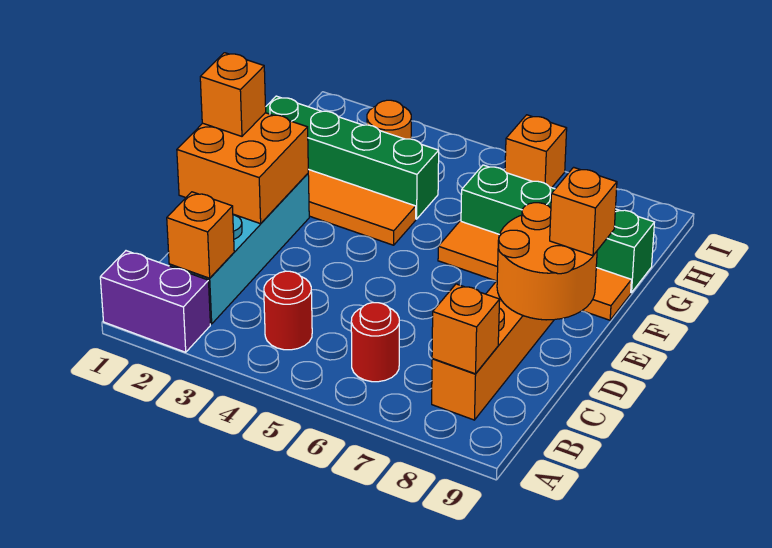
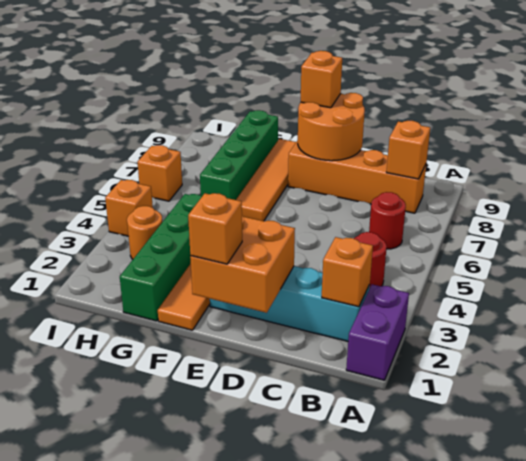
none -> orange brick I4 level 1

